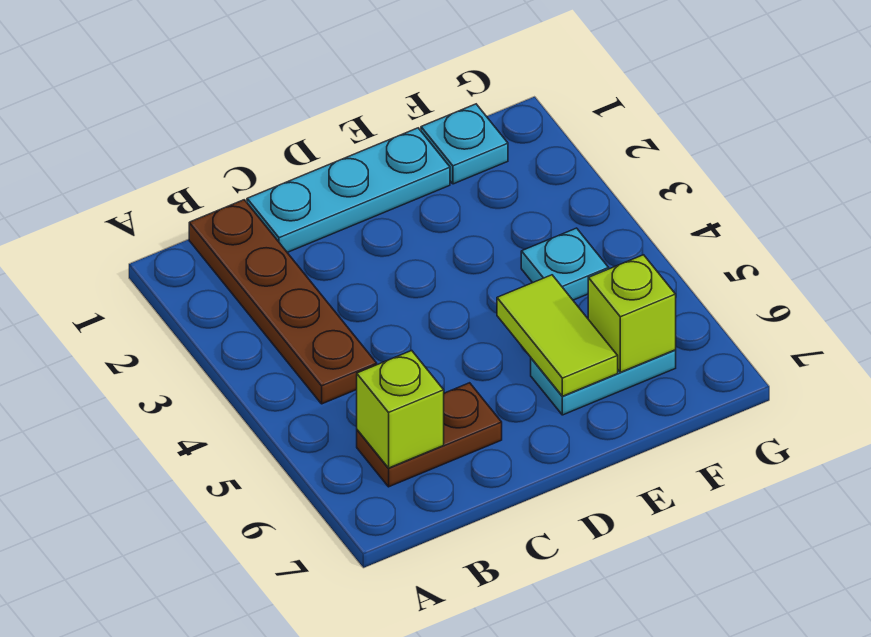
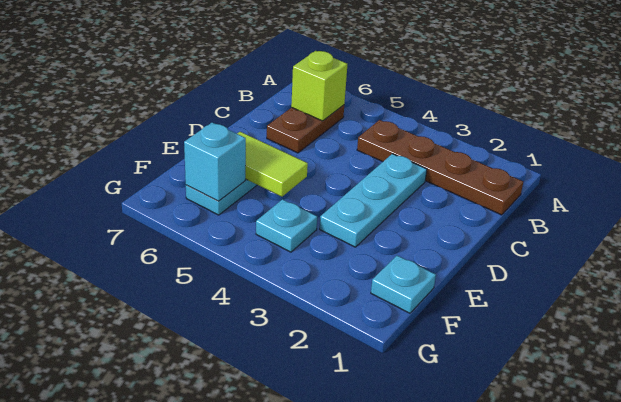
cyan plate C1:E1 level 1 -> cyan plate C3:E3 level 1
lime brick F6 level 2 -> cyan brick F6 level 2

